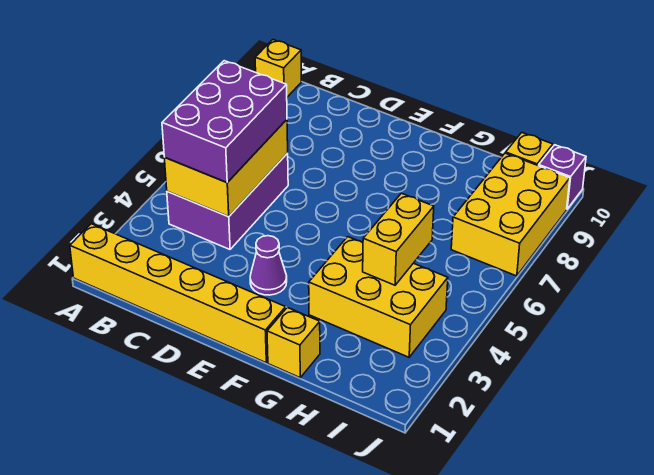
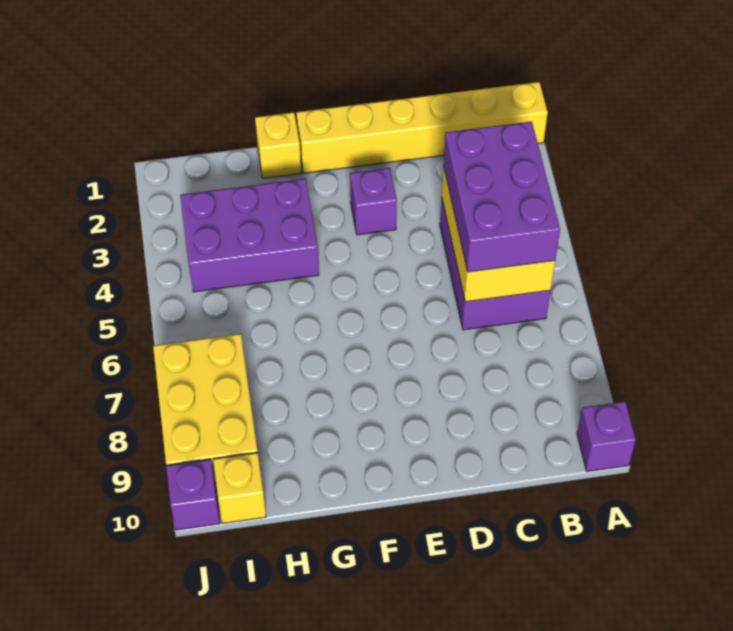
yellow brick A10 level 1 -> purple brick A10 level 1
purple cone E3 level 1 -> purple brick E3 level 1
yellow brick G3:I4 level 1 -> purple brick G3:I4 level 1
yellow brick H4:H5 level 2 -> none

